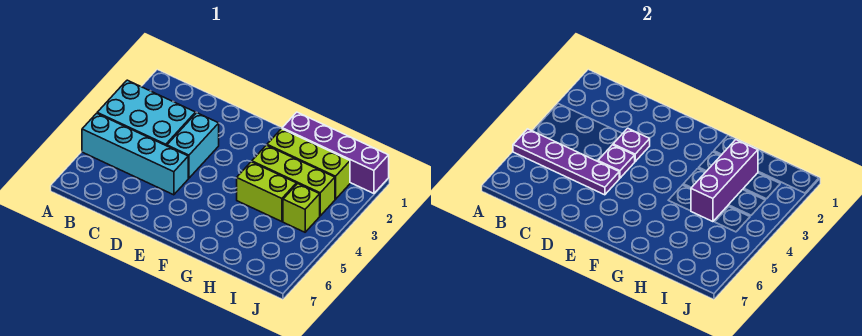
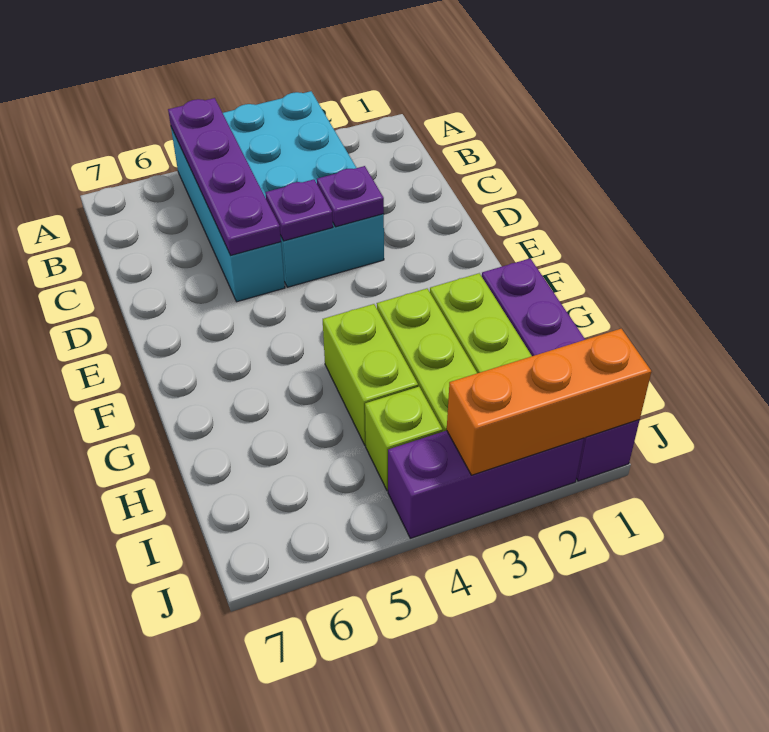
purple brick H2:H4 level 2 -> purple brick J2:J4 level 1
none -> orange brick J1:J3 level 2

